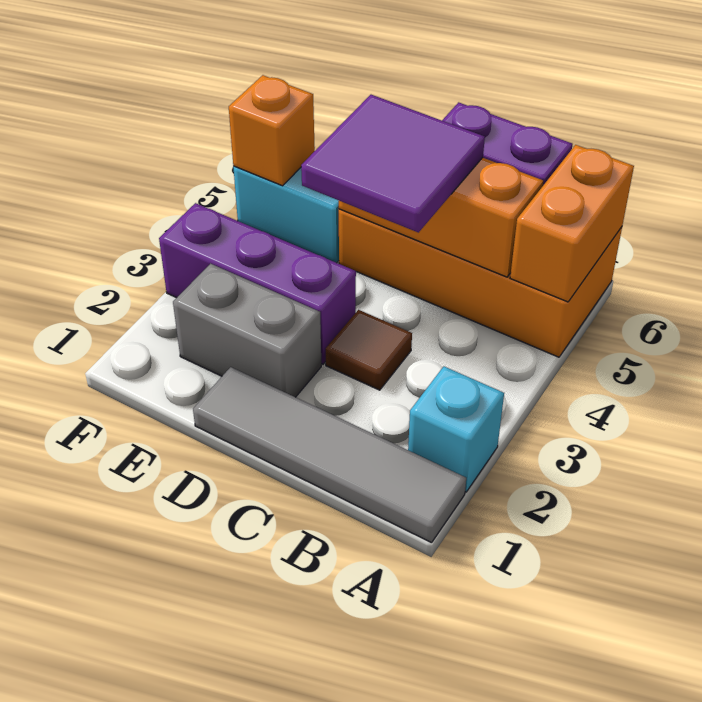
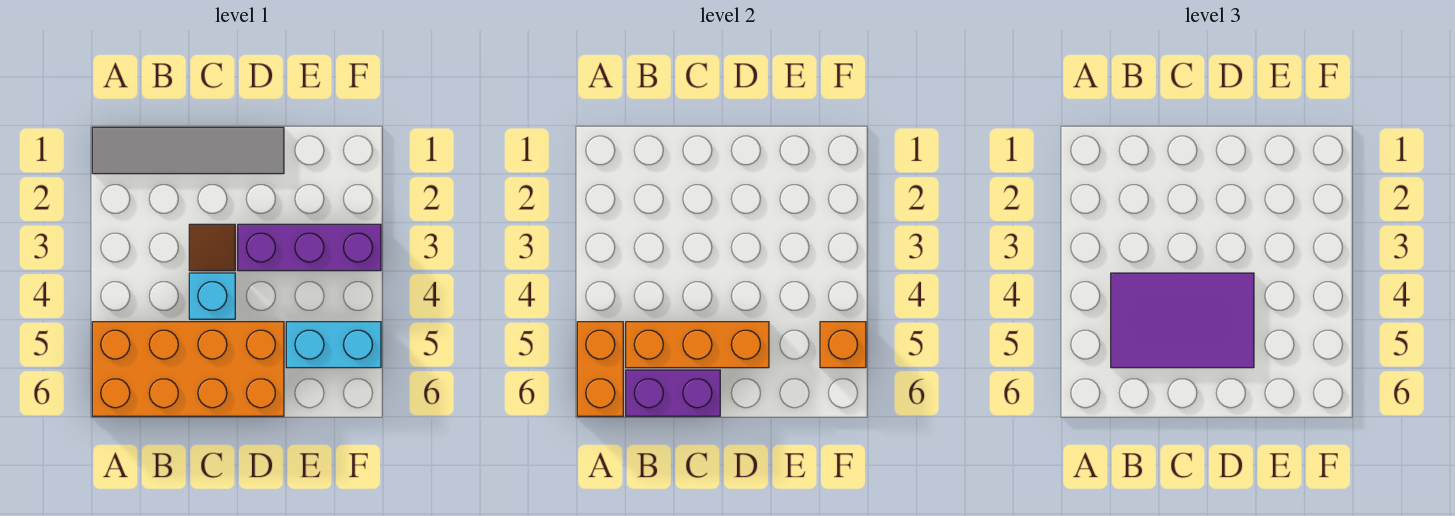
cyan brick A2 level 1 -> cyan brick C4 level 1
purple tile C4:D5 level 3 -> purple tile B4:D5 level 3
grey brick D2:E2 level 1 -> none

